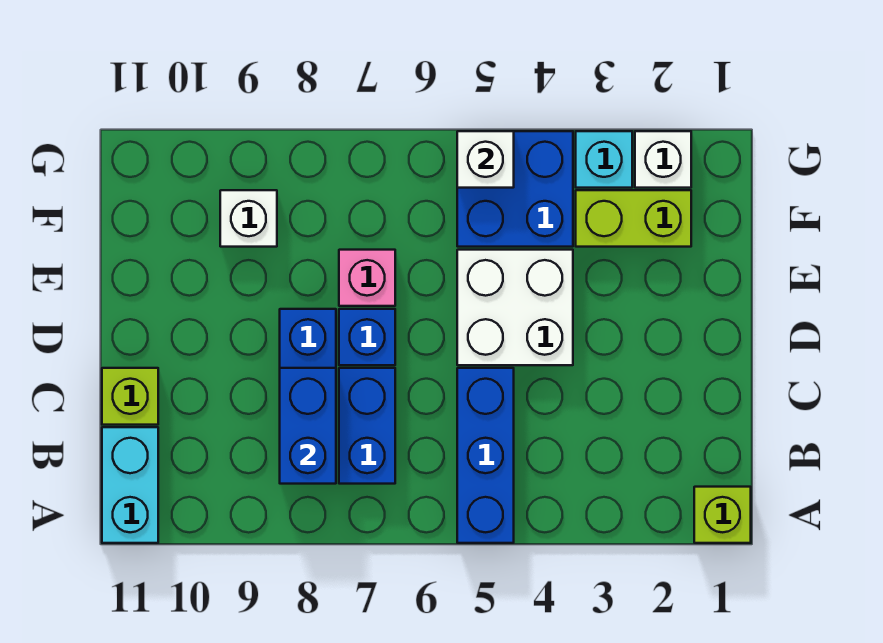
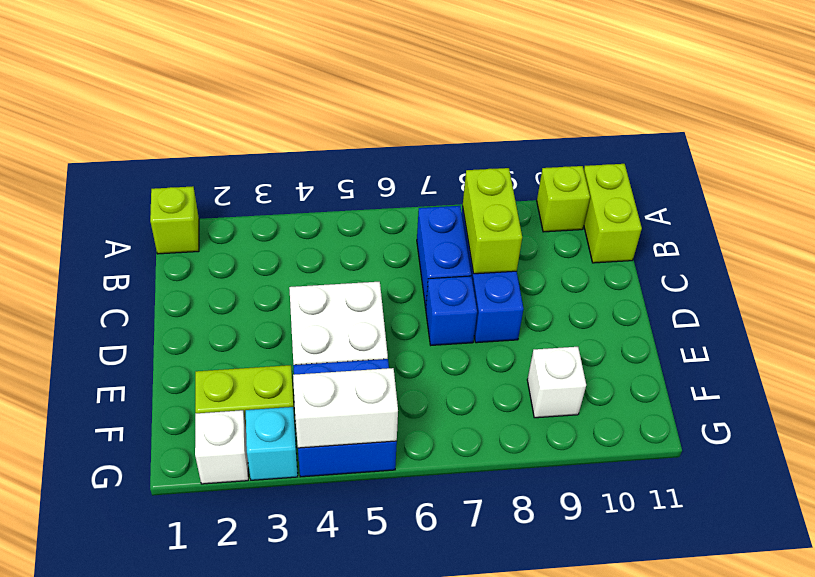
blue brick A5:C5 level 1 -> none
cyan brick A11:B11 level 1 -> lime brick A11:B11 level 1
blue brick B8:C8 level 2 -> lime brick B8:C8 level 2
lime brick C11 level 1 -> lime brick A10 level 1
pink brick E7 level 1 -> none
white brick G5 level 2 -> white brick G4:G5 level 2

